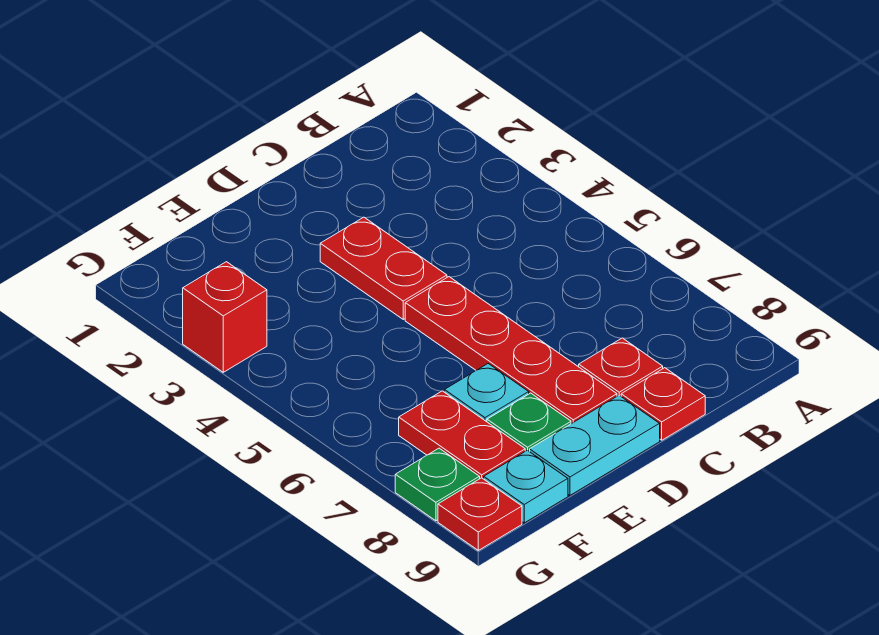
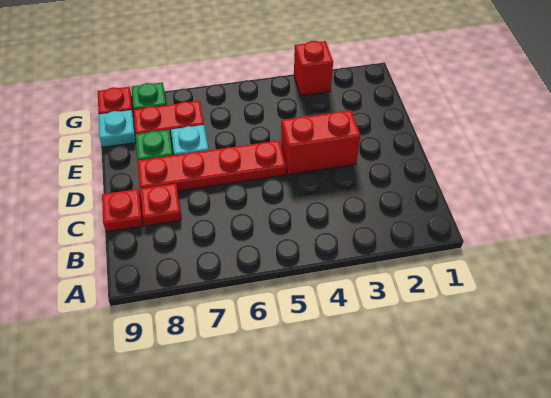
red plate D3:D4 level 1 -> red brick D3:D4 level 1
cyan plate D9:E9 level 1 -> none

